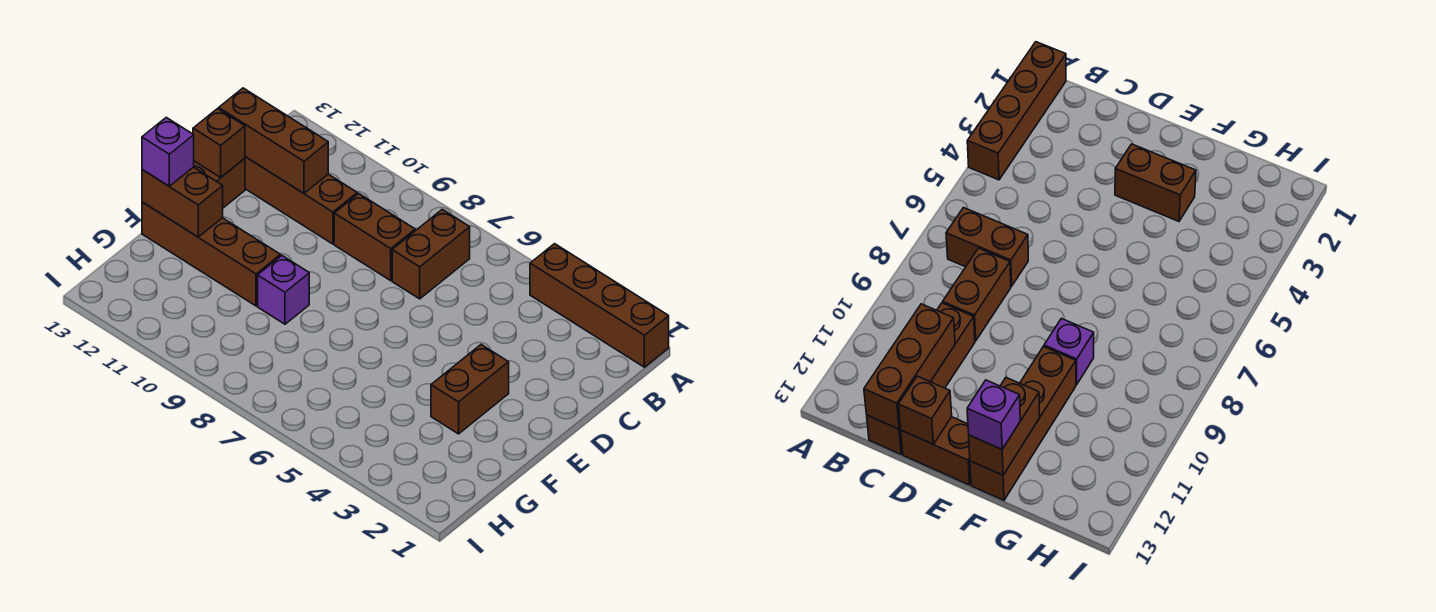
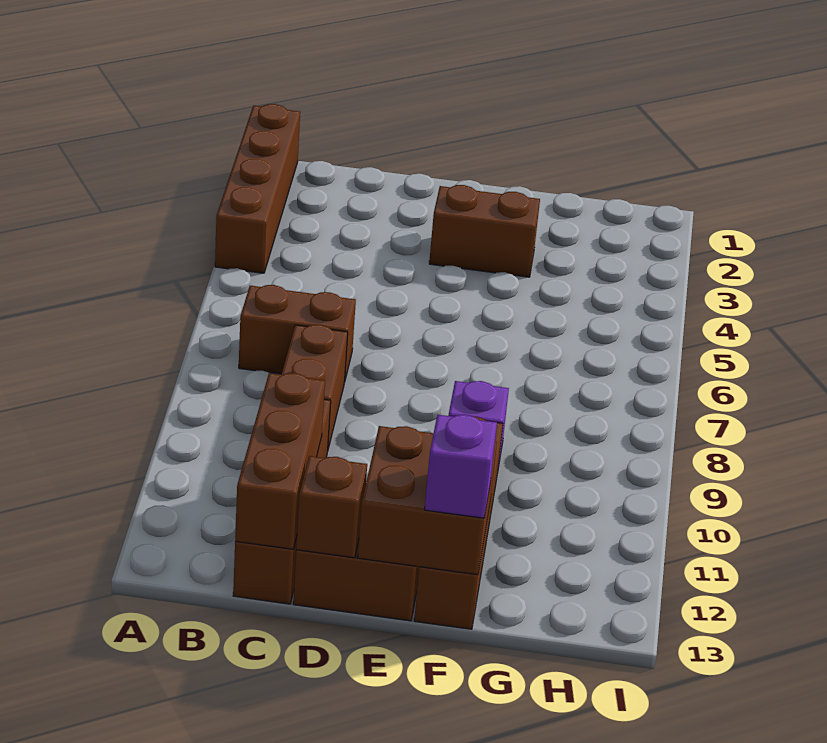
brown brick F12:F13 level 2 -> brown brick E12:F13 level 2

